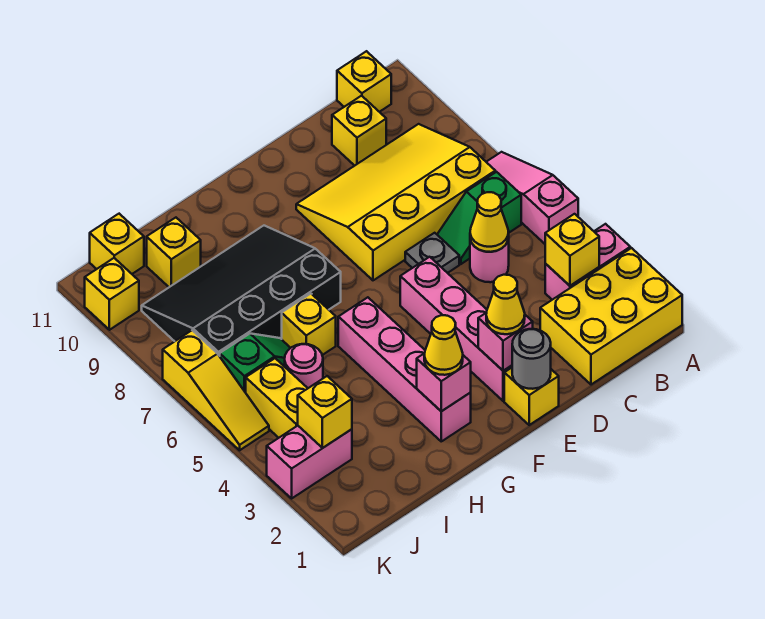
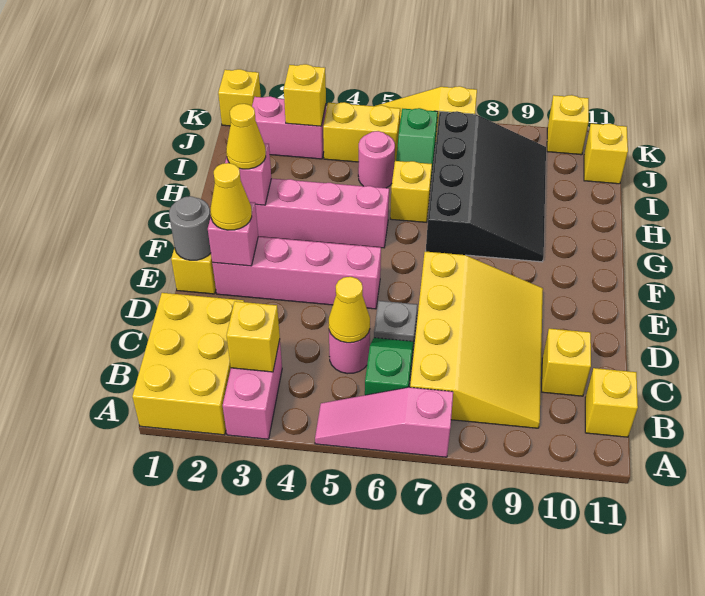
pink slope A5:A7 level 1 top 5 -> pink slope A5:A7 level 1 top 7
yellow brick I10 level 1 -> yellow brick K1 level 1
pink brick J3:K3 level 1 -> pink brick J2:J3 level 1

